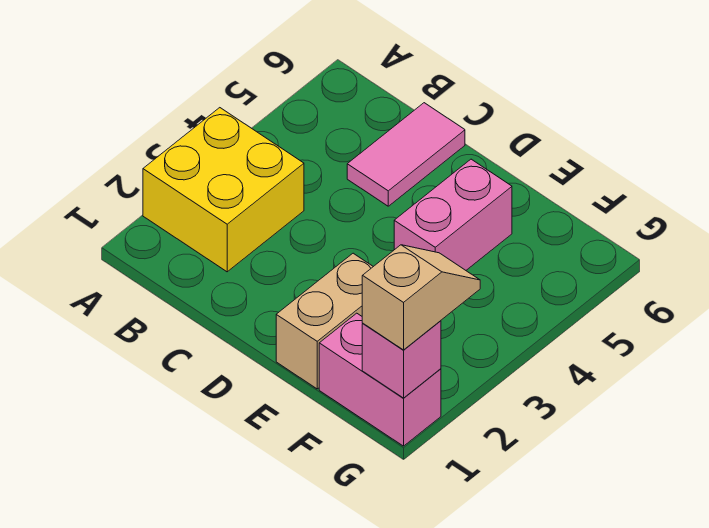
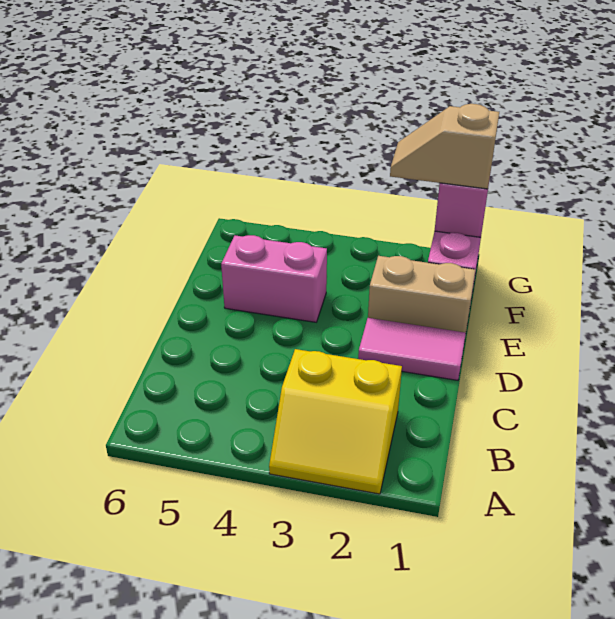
yellow brick A2:B3 level 1 -> yellow slope A2:B3 level 1 top B
pink tile C5:C6 level 1 -> pink tile D1:D2 level 1

